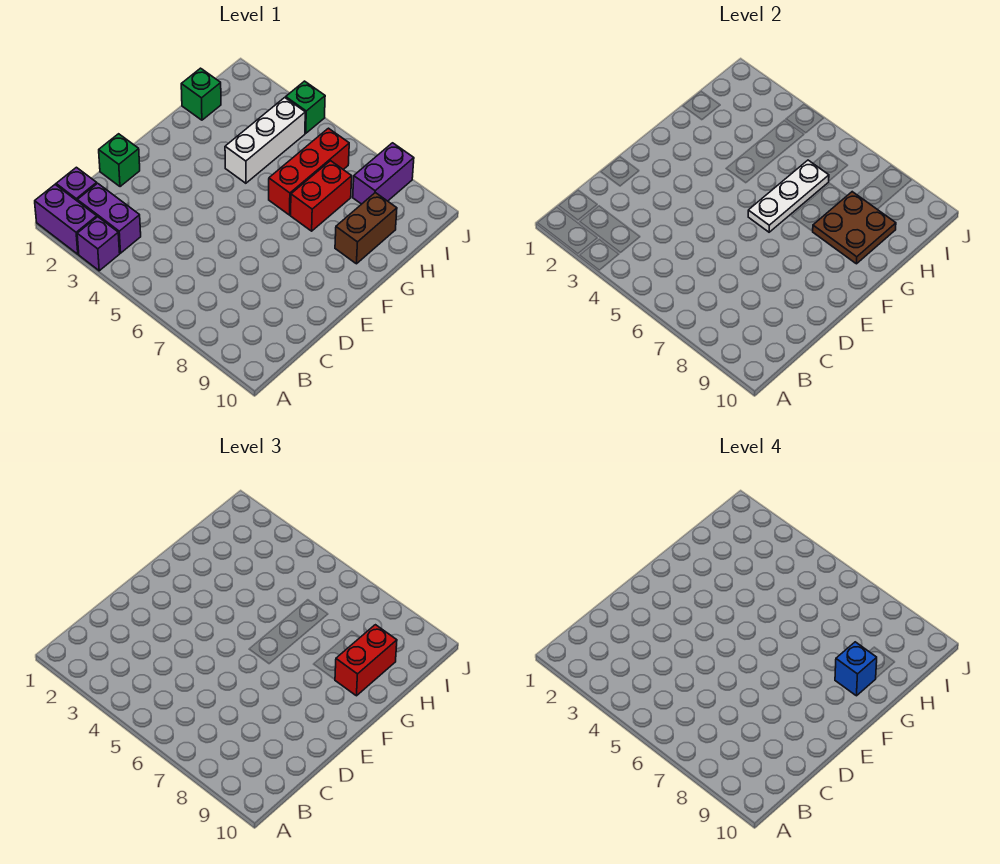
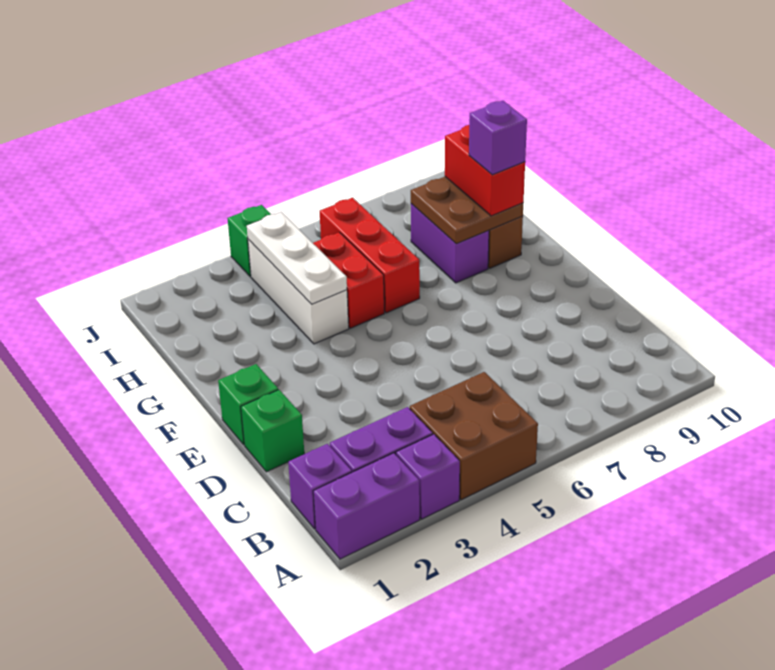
none -> brown brick A4:B5 level 1
white plate F6:H6 level 2 -> white plate G4:I4 level 2
red brick G7:H7 level 1 -> red brick G5:H5 level 1
blue brick G9 level 4 -> purple brick G9 level 4
green brick H1 level 1 -> green brick E1 level 1
purple brick I8:J8 level 1 -> purple brick G8:H8 level 1

